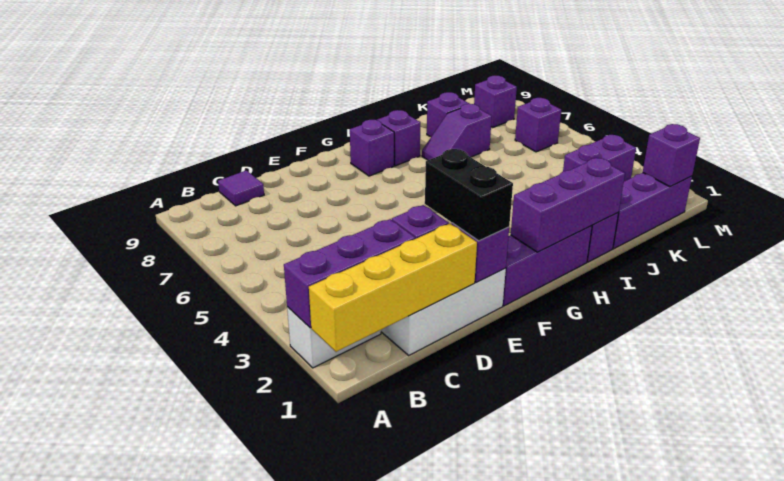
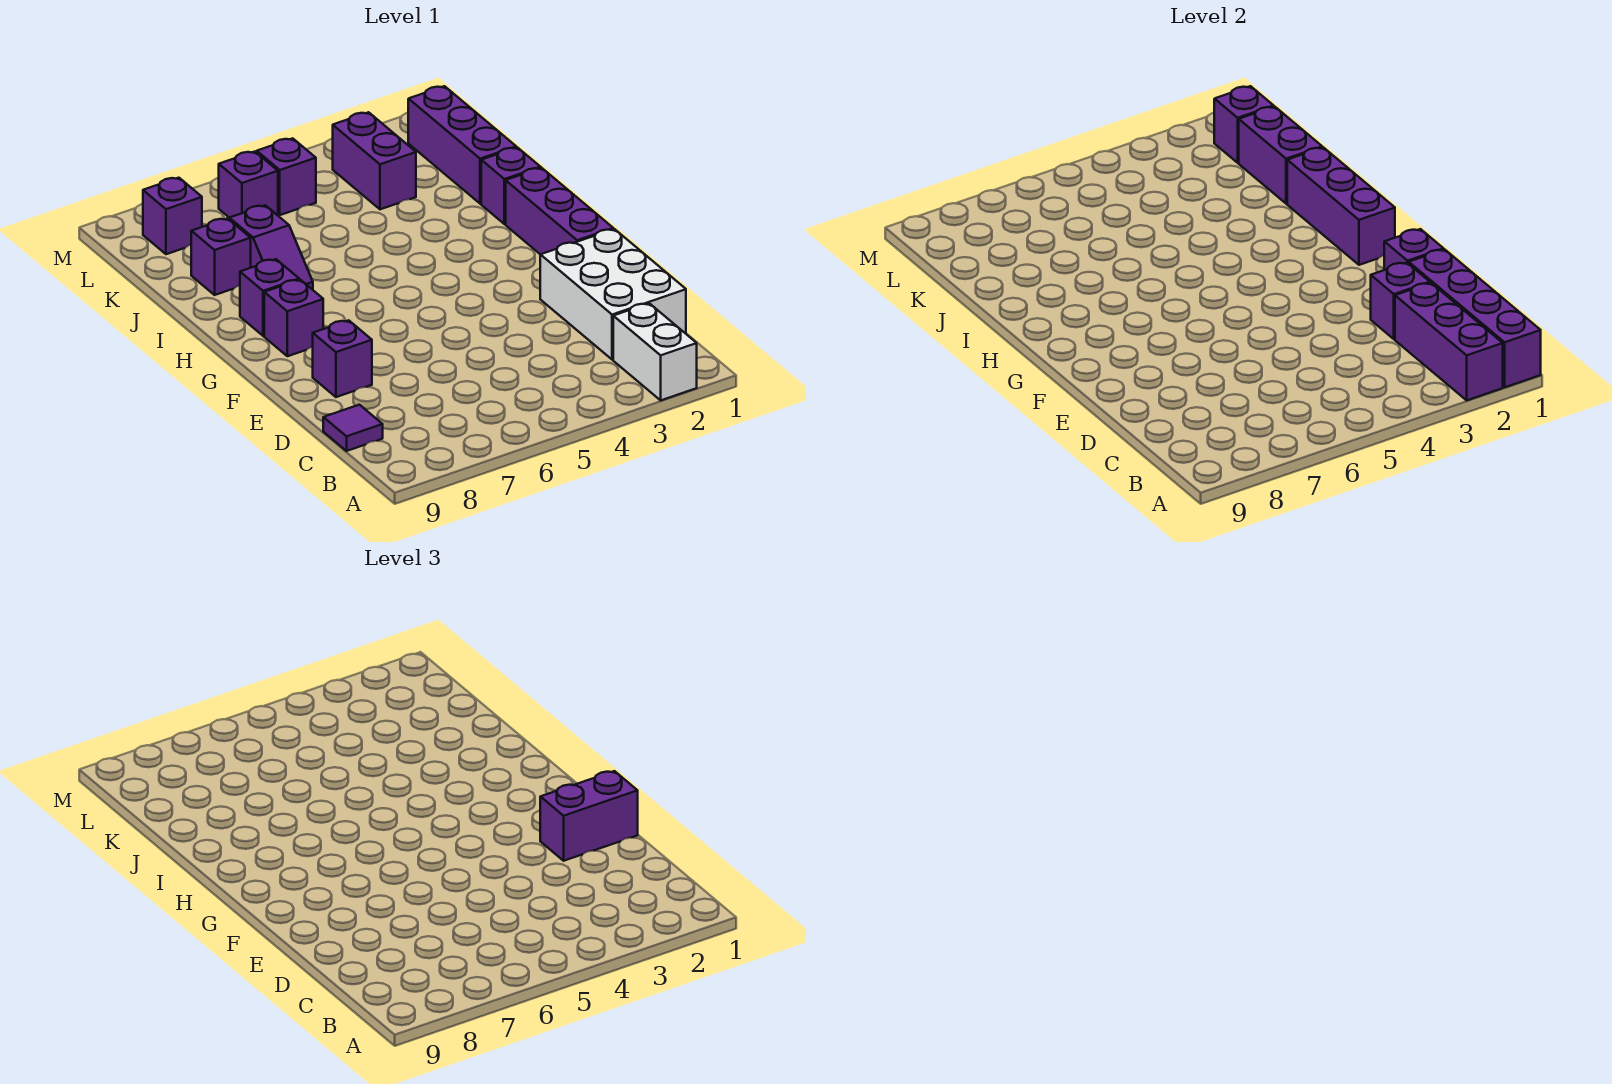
yellow brick A1:D1 level 2 -> purple brick A1:D1 level 2
black brick E1:E2 level 3 -> purple brick E1:E2 level 3
none -> purple brick E8 level 1
none -> purple brick J1:K1 level 2
none -> purple brick L5 level 1

